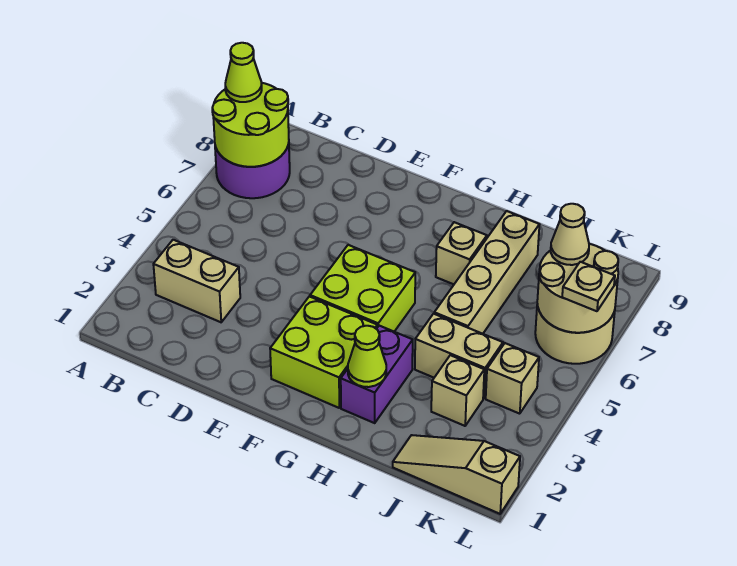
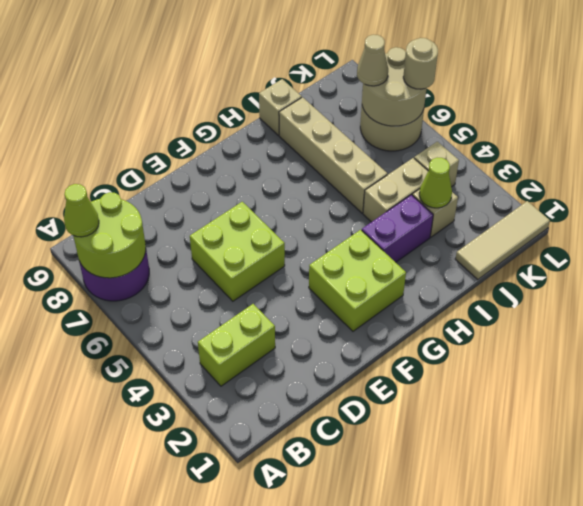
tan brick B3:C3 level 1 -> lime brick B3:C3 level 1
lime brick F4:G5 level 1 -> lime brick D5:E6 level 1
purple brick H2:H3 level 1 -> purple brick H3:I3 level 1
lime cone H2 level 2 -> lime cone J3 level 2
tan brick H7 level 1 -> tan brick I9 level 1
tan slope J1:L1 level 1 top L -> tan tile J1:L1 level 1
tan plate L6 level 3 -> tan round brick L6 level 3

